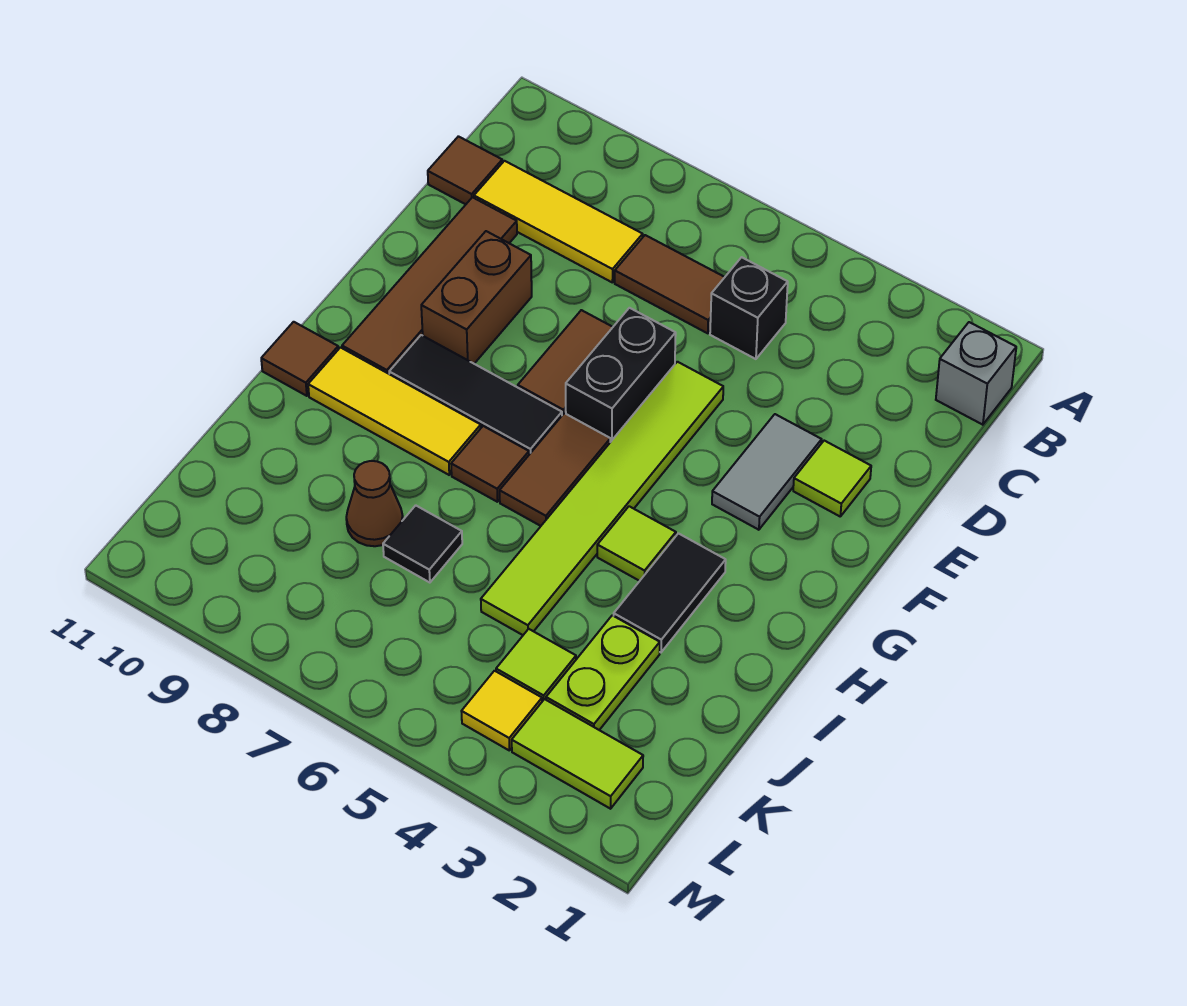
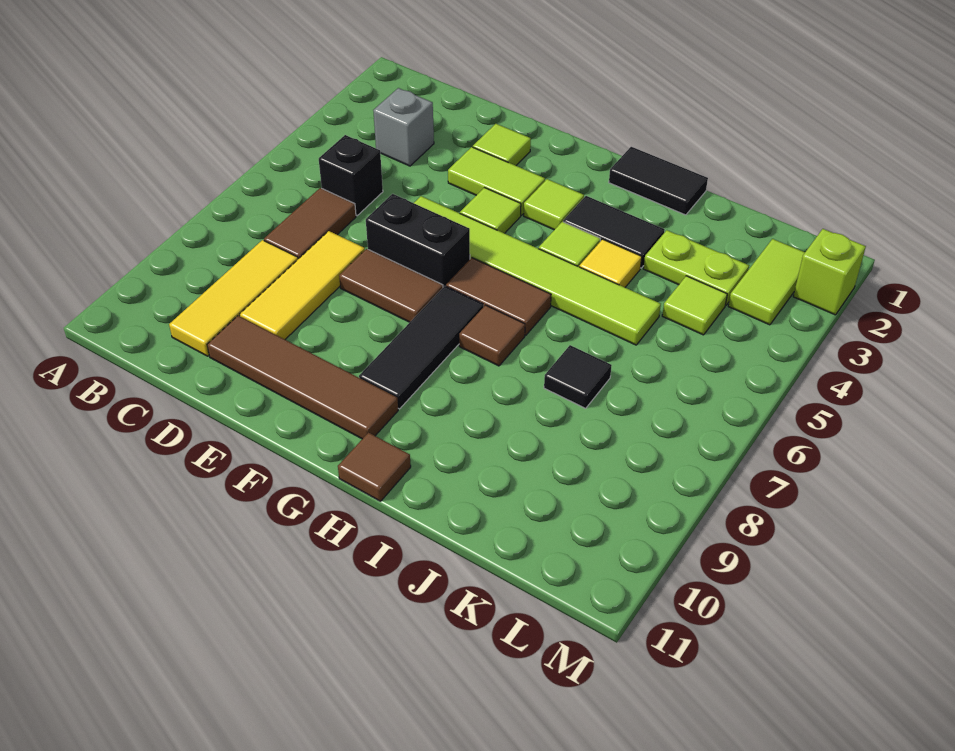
grey brick B1 level 1 -> grey brick C3 level 1
brown tile C11 level 1 -> none
grey tile E3:F3 level 1 -> lime tile E3:F3 level 1
brown brick E9:F9 level 1 -> none
none -> lime tile F4 level 1
none -> lime tile G3 level 1
none -> black tile H1:I1 level 1
yellow tile H8:H10 level 1 -> yellow tile D7:D9 level 1
brown cone J8 level 1 -> none
yellow tile L4 level 1 -> yellow tile I4 level 1
none -> lime brick M2 level 1

